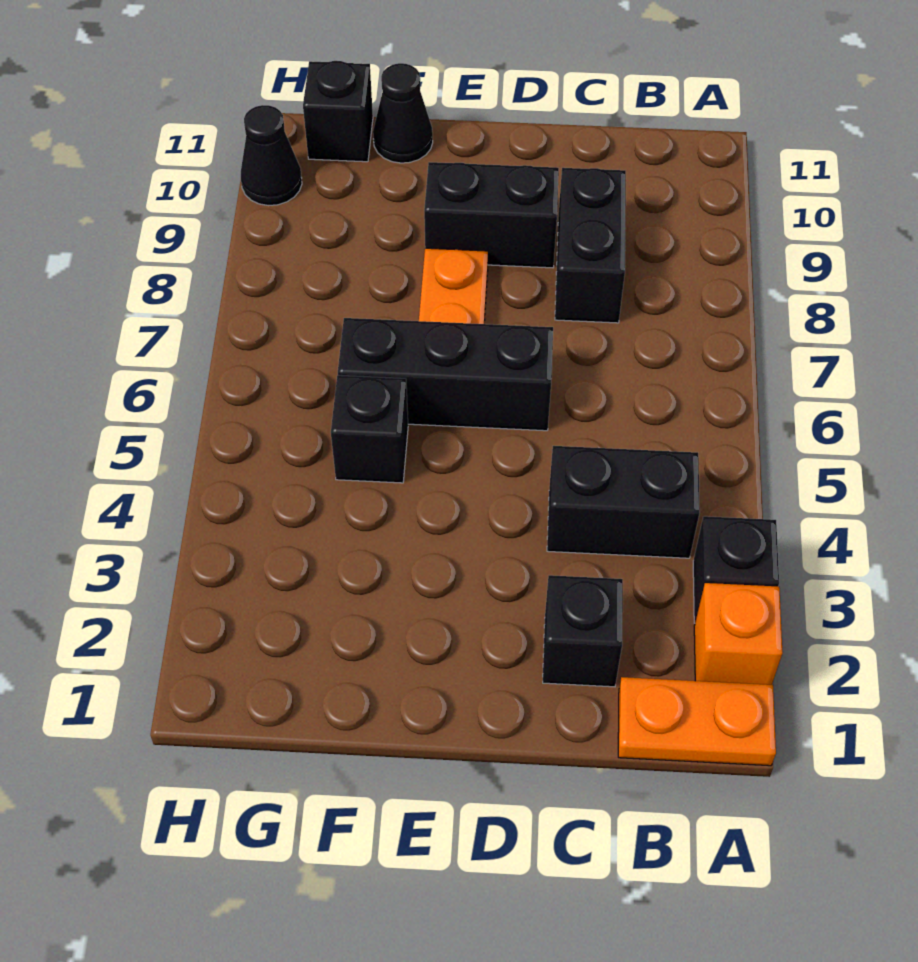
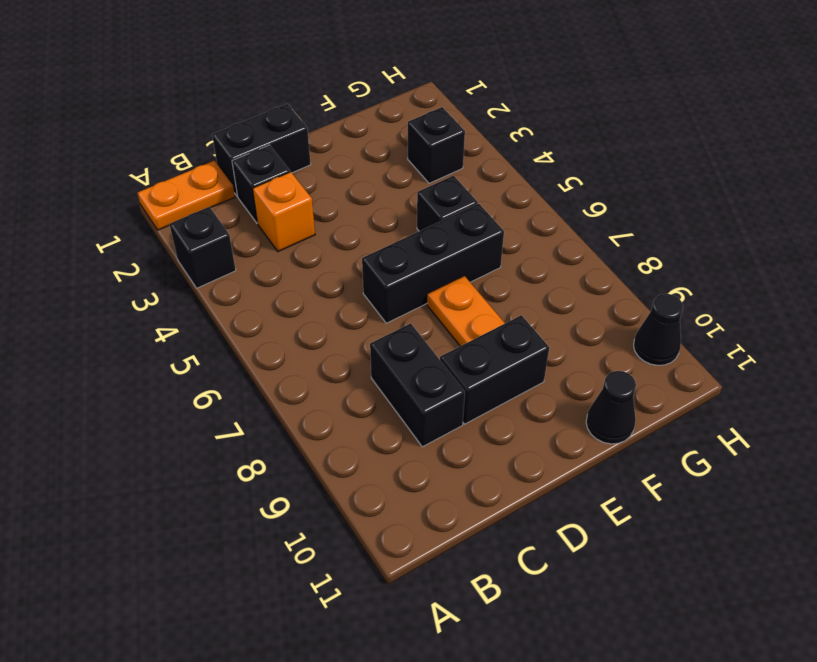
orange brick A2 level 1 -> orange brick C3 level 1
black brick B4:C4 level 1 -> black brick C1:D1 level 1
black brick G11 level 1 -> black brick G3 level 1

